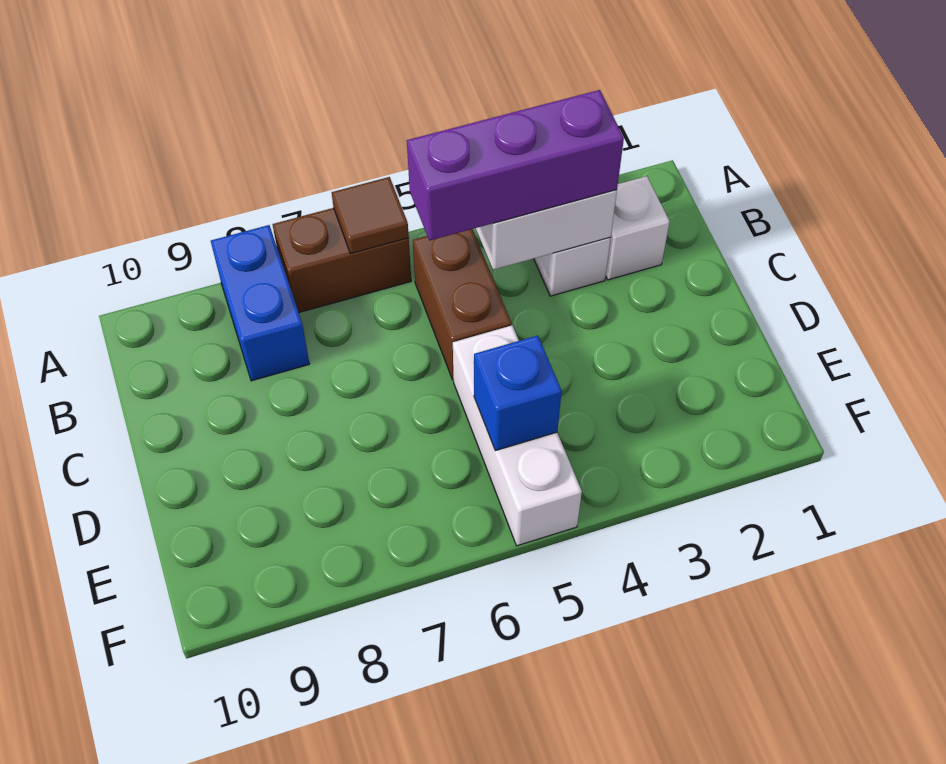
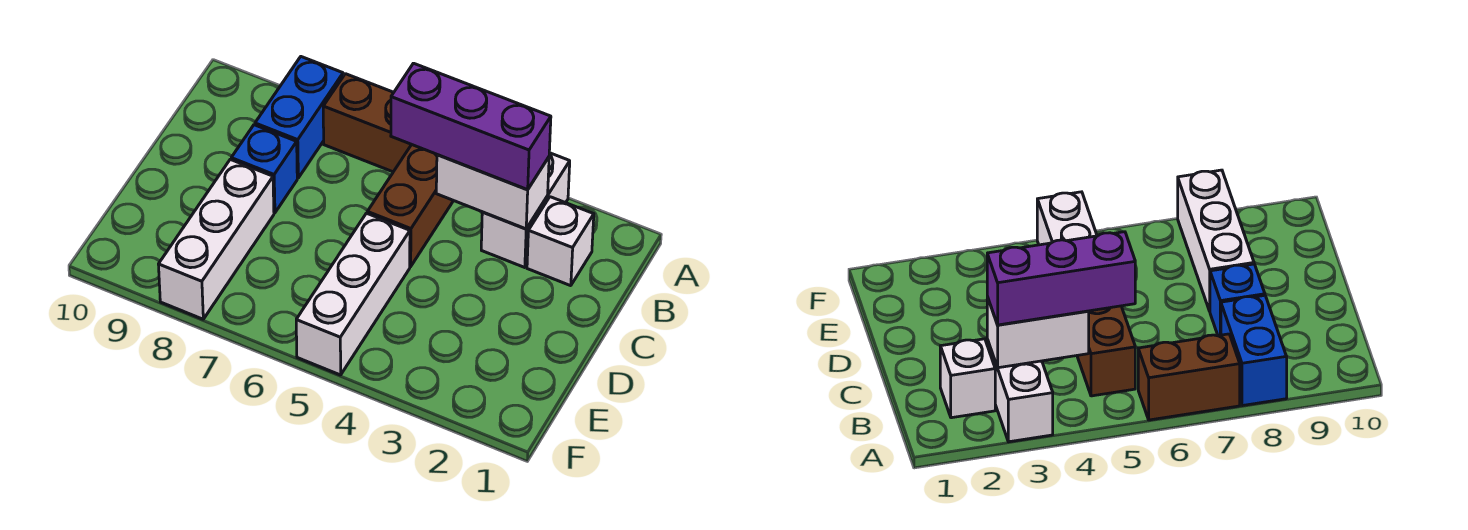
brown tile A6 level 2 -> none
none -> white brick D8:F8 level 1
blue brick E5 level 2 -> blue brick C8 level 1

